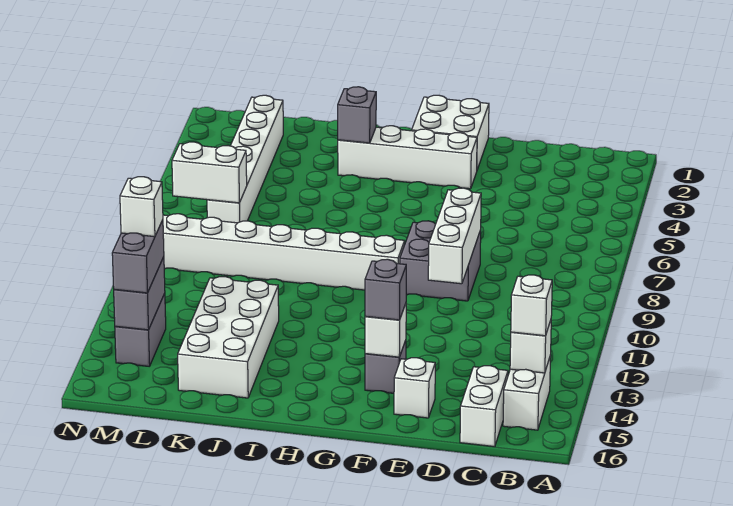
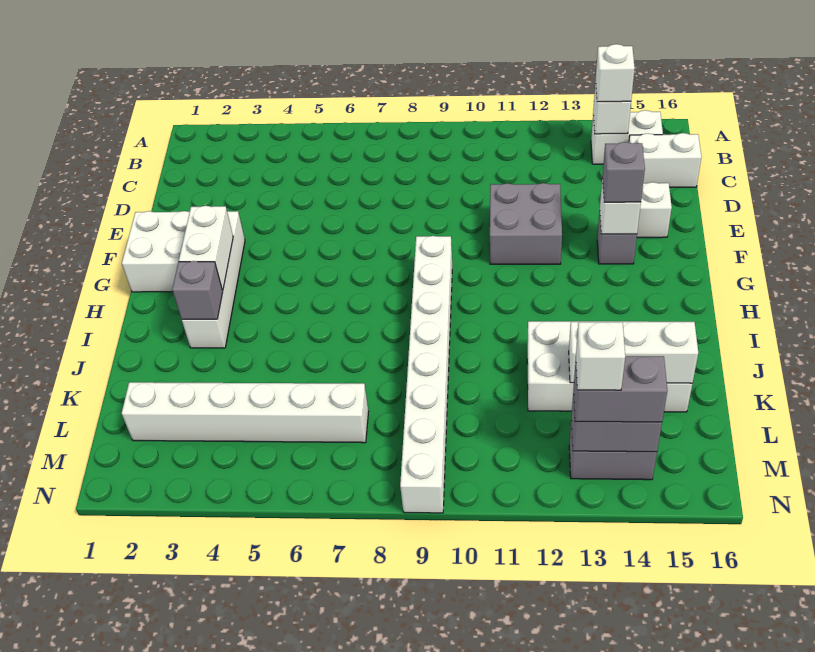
grey brick E8:F9 level 1 -> grey brick E11:F12 level 1
white brick E8:E10 level 2 -> white brick K13:K15 level 2
white brick L7:M7 level 2 -> white brick G3:H3 level 2

